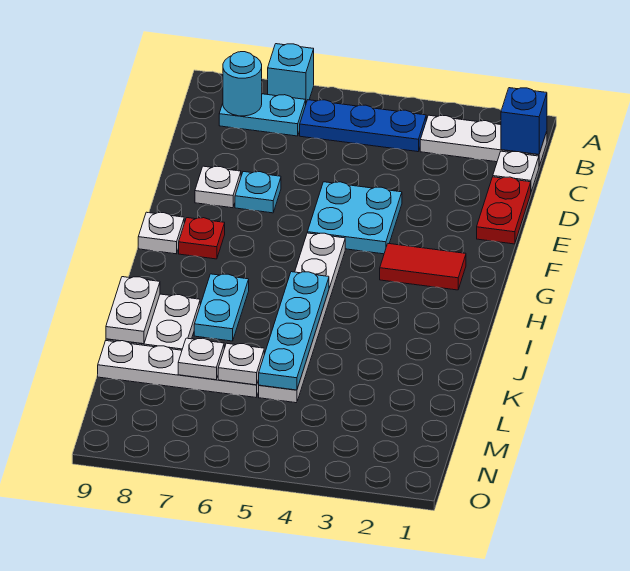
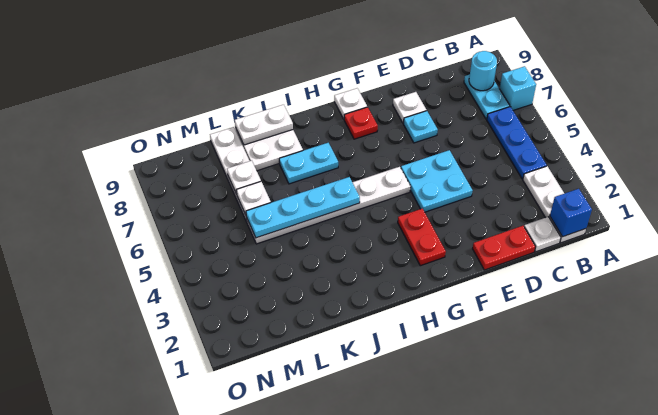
red tile G2:G3 level 1 -> red plate G2:G3 level 1

